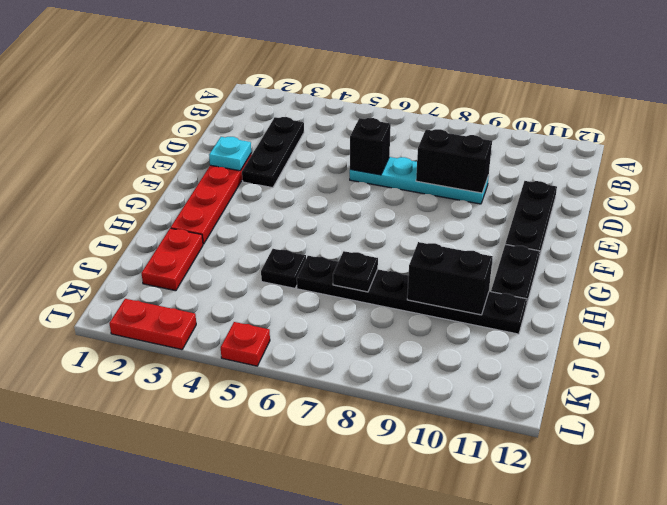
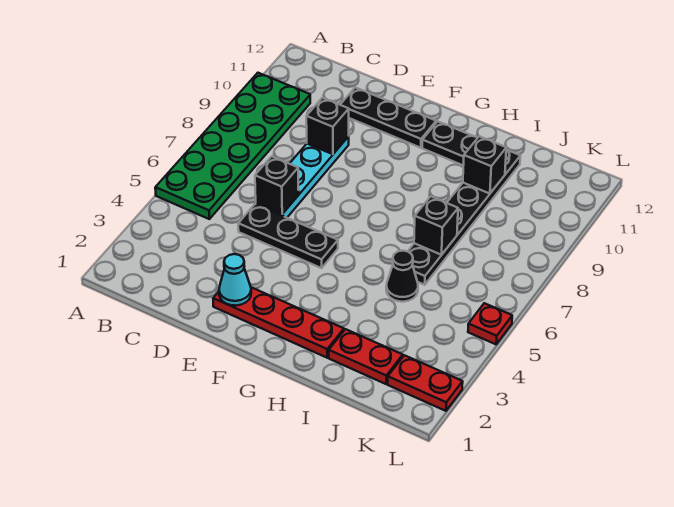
none -> green plate A5:B10 level 1
black plate C3:E3 level 1 -> black plate D5:F5 level 1
black brick D8:D9 level 2 -> black brick D9 level 2
cyan plate E2 level 2 -> cyan cone E2 level 2
black plate I5 level 1 -> black cone I5 level 1
black plate I7 level 2 -> black brick I7 level 2
black brick I9:I10 level 2 -> black brick I10 level 2
red plate L2:L3 level 1 -> red plate K2:L2 level 1

